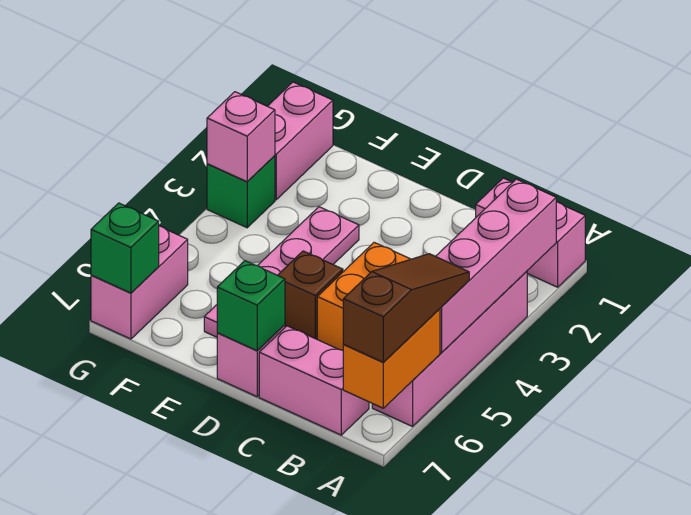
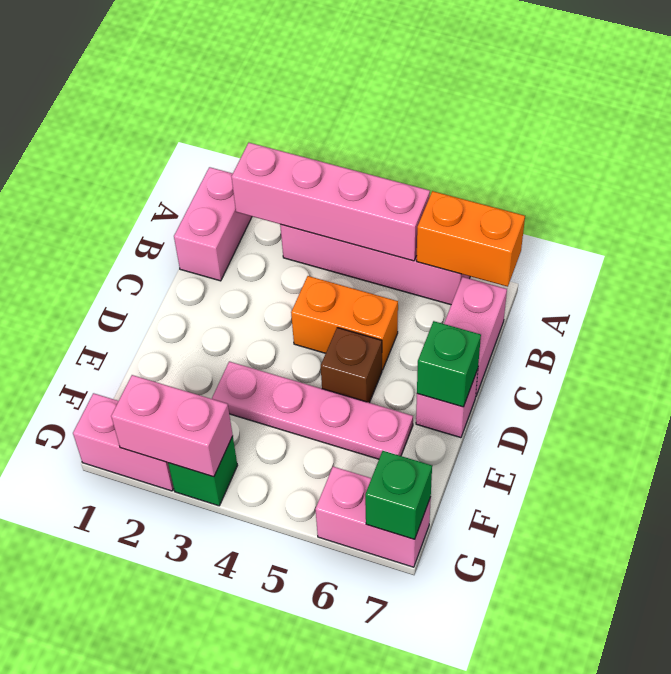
brown slope A5:A7 level 3 top 7 -> none
pink brick G3 level 2 -> pink brick G2:G3 level 2

